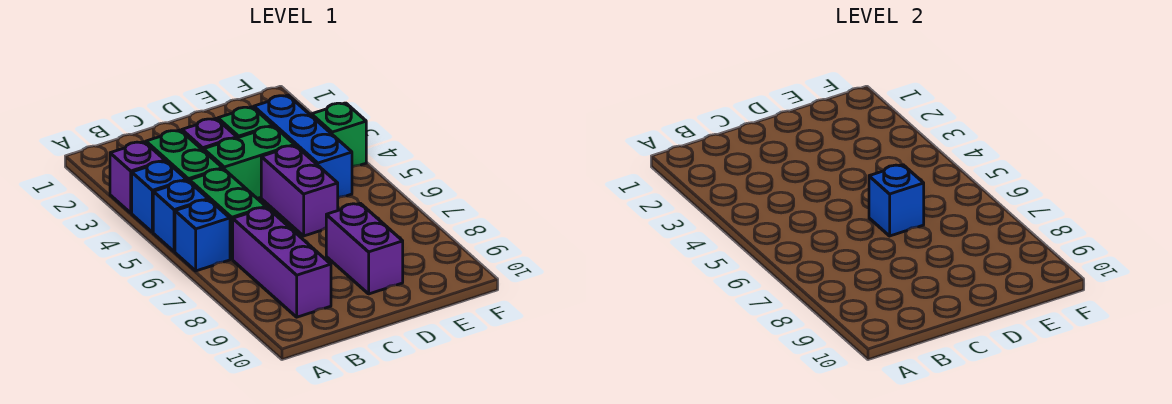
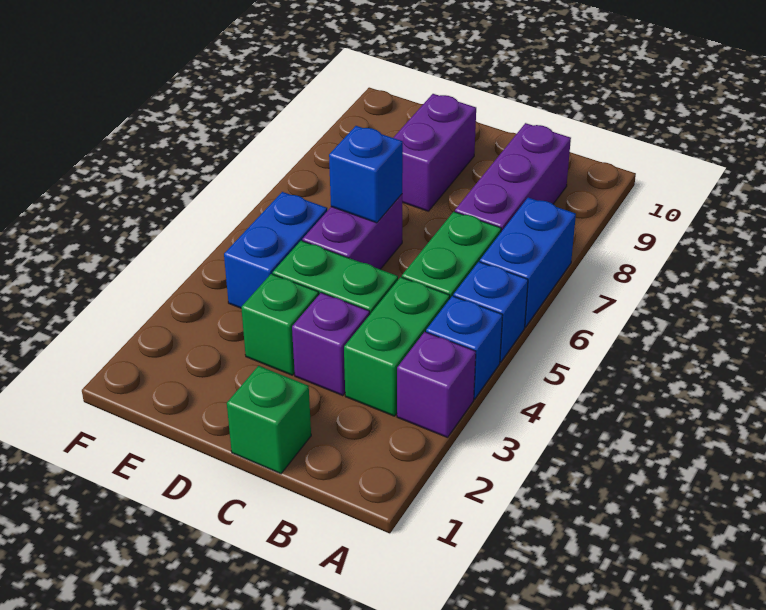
blue brick A6 level 1 -> blue brick A6:A7 level 1
blue brick E3:E5 level 1 -> blue brick E4:E5 level 1
green brick F4 level 1 -> green brick C1 level 1

